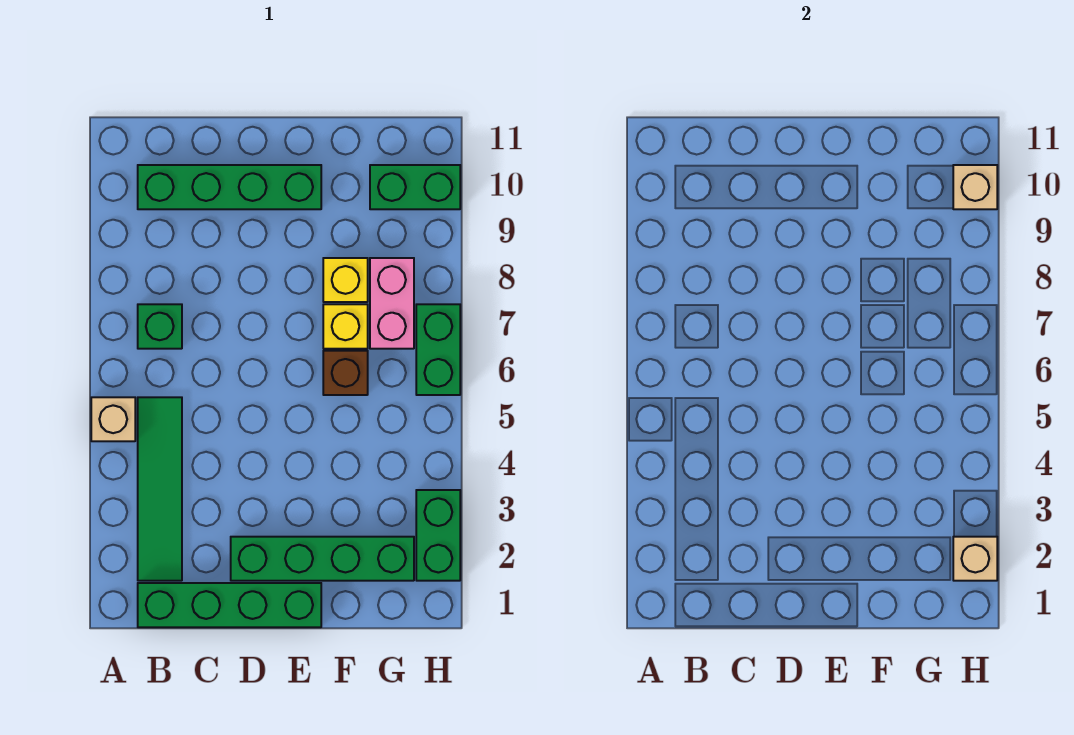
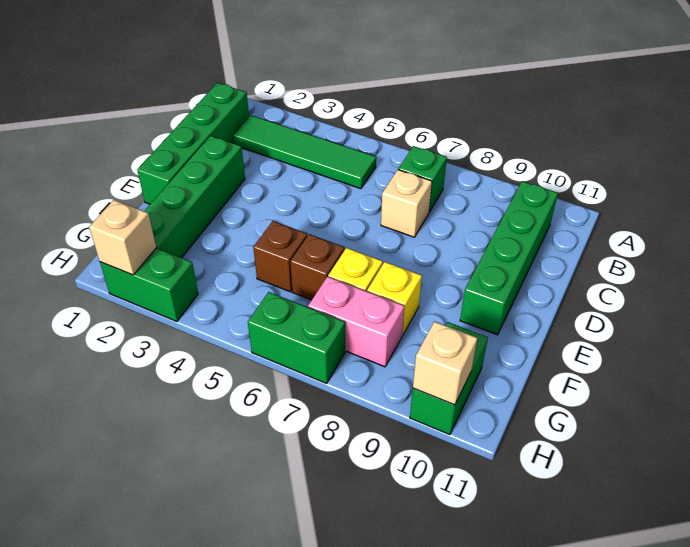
tan brick A5 level 1 -> tan brick C7 level 1
none -> brown brick F5 level 1

